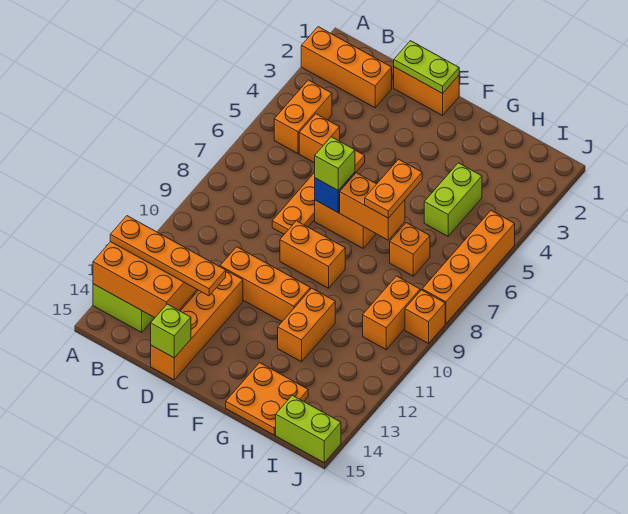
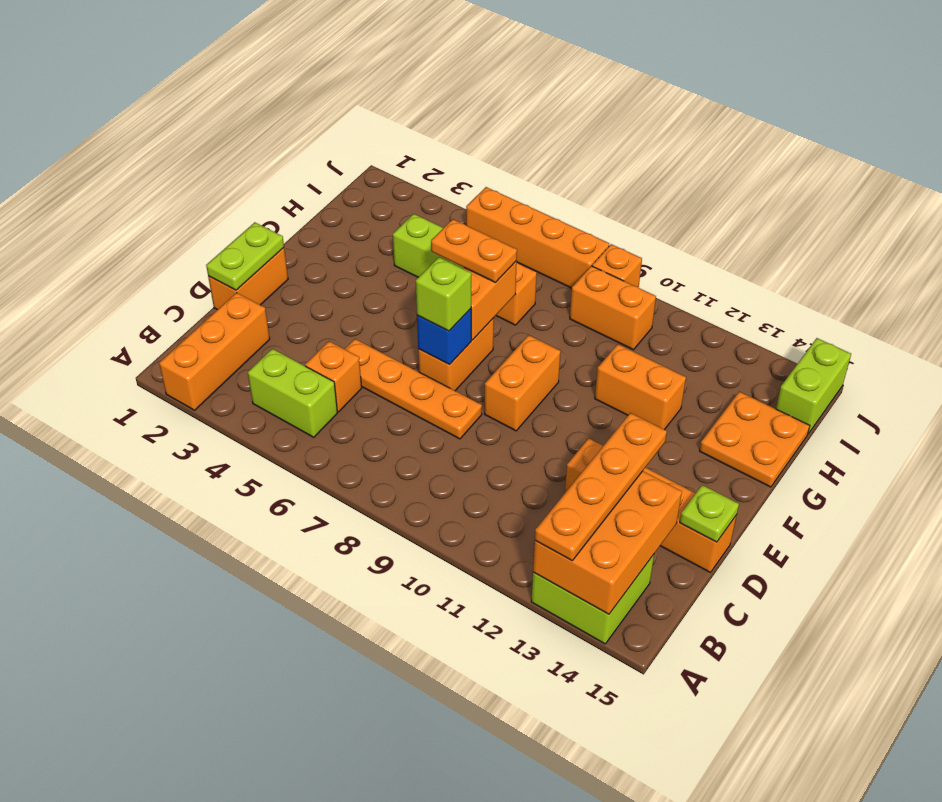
orange brick B4:B5 level 1 -> lime brick B4:B5 level 1
orange brick D11:F11 level 1 -> none
lime brick D15 level 2 -> lime plate D15 level 2

